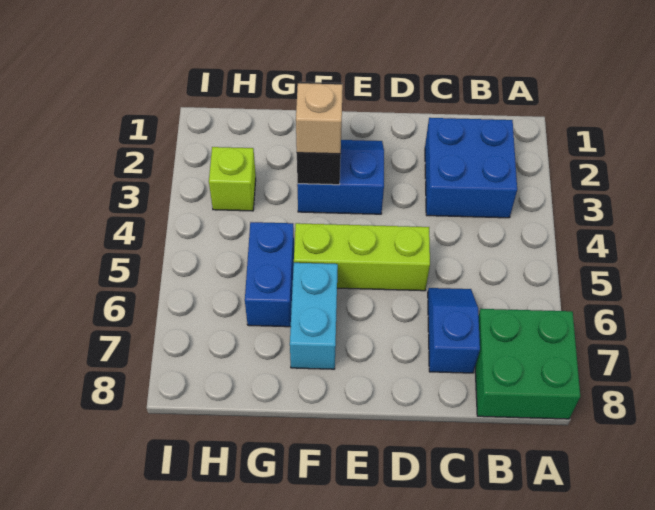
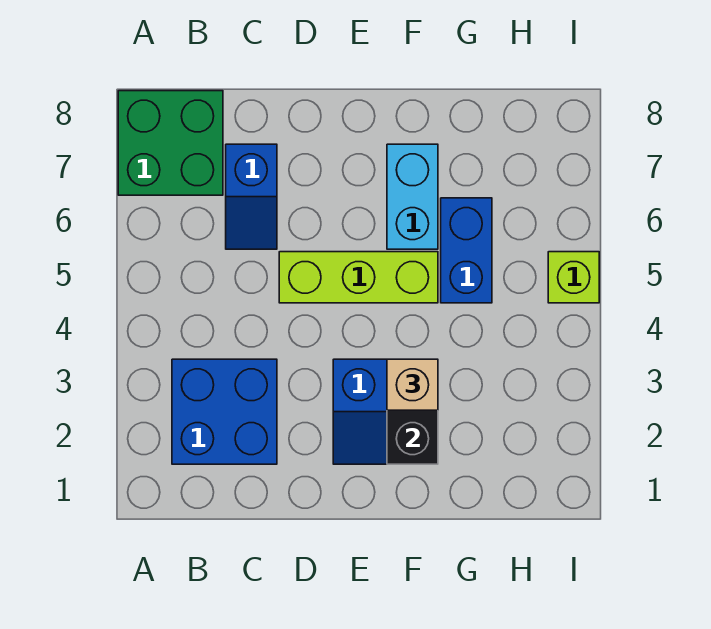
lime brick H3 level 1 -> lime brick I5 level 1

